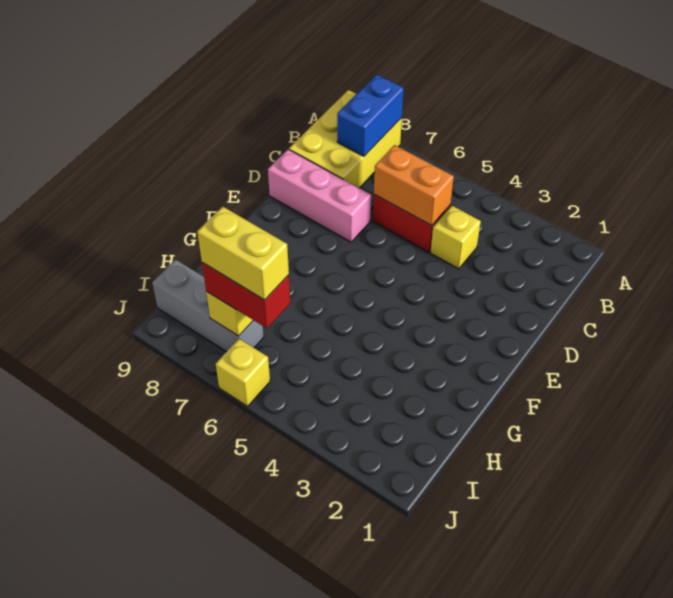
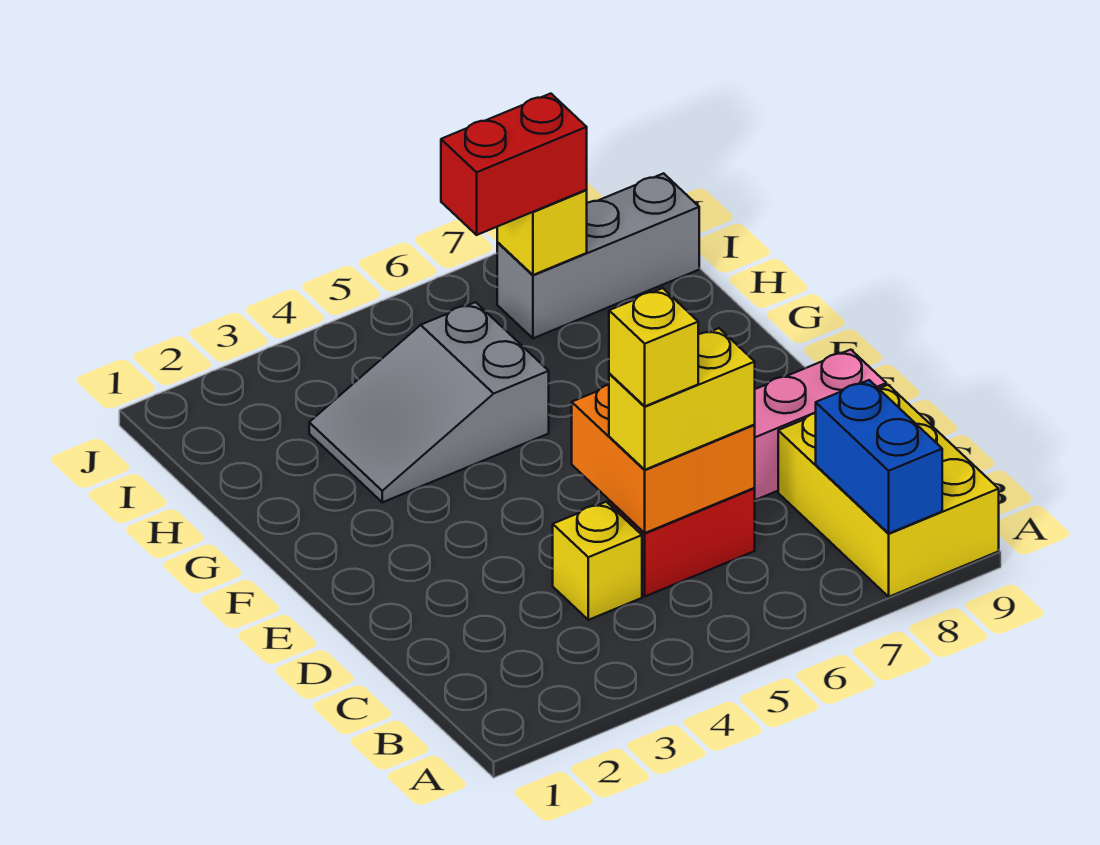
orange brick C5:C6 level 2 -> orange brick C5:D6 level 2
none -> grey slope G3:H5 level 1 top 5
yellow brick I6:I7 level 4 -> yellow brick C5:C6 level 3
yellow brick J6 level 1 -> yellow brick C5 level 4

